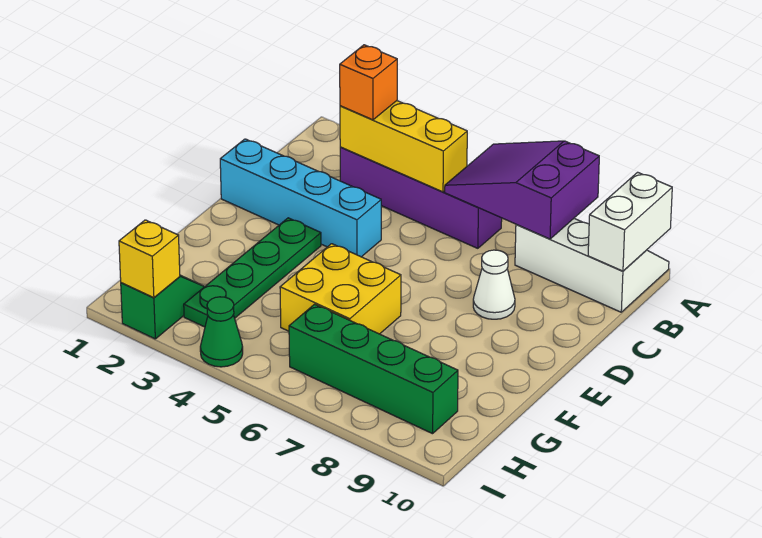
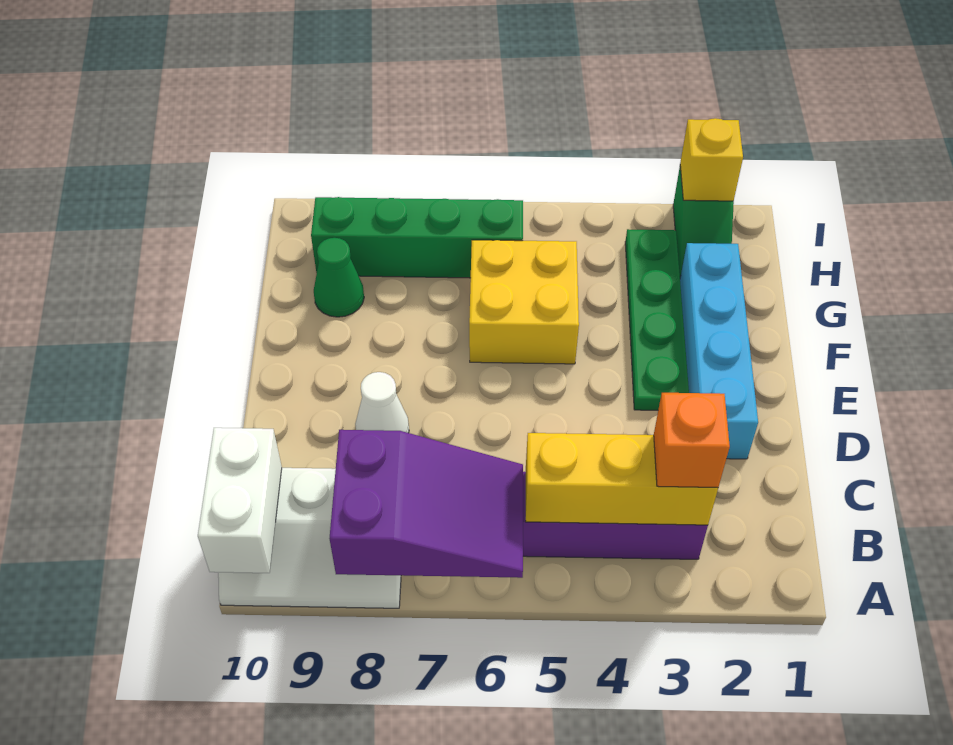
cyan brick D1:D4 level 1 -> cyan brick D2:G2 level 1
green cone I4 level 1 -> green cone G9 level 1

